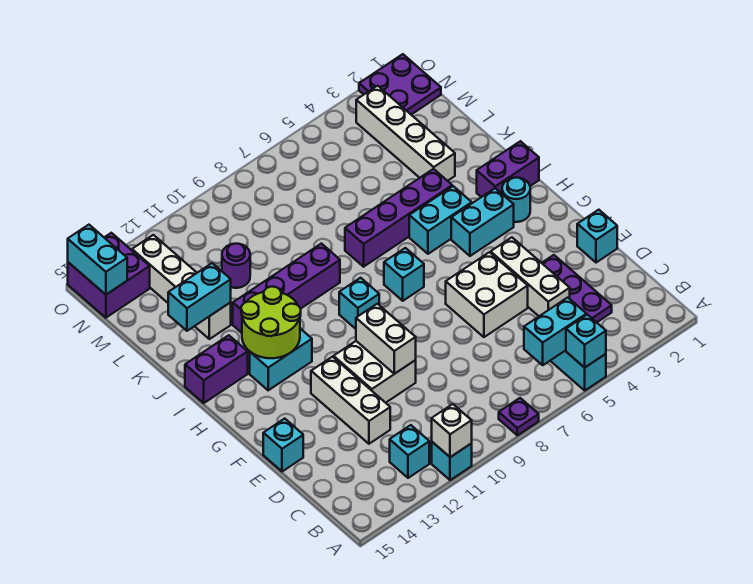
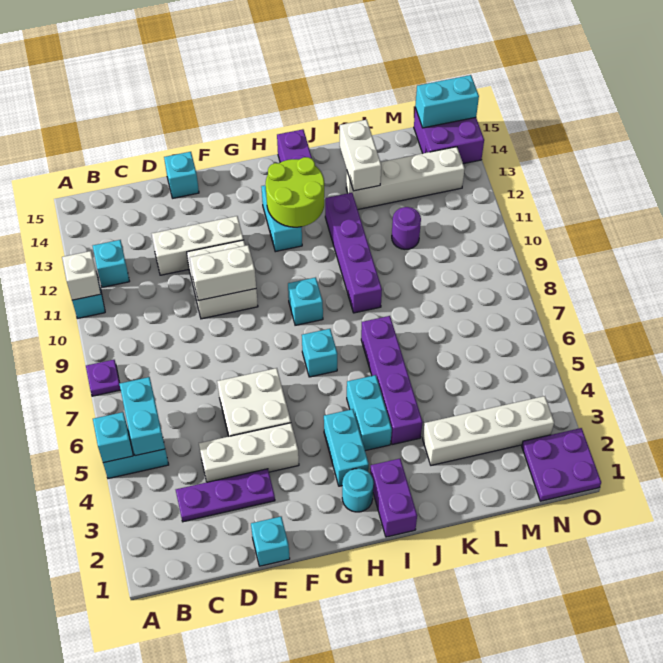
cyan brick K13:K14 level 2 -> white brick K13:K14 level 2

